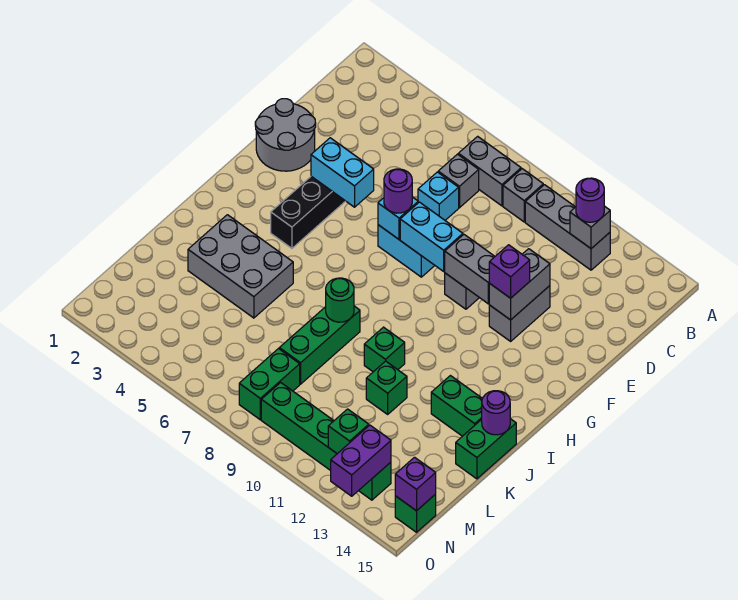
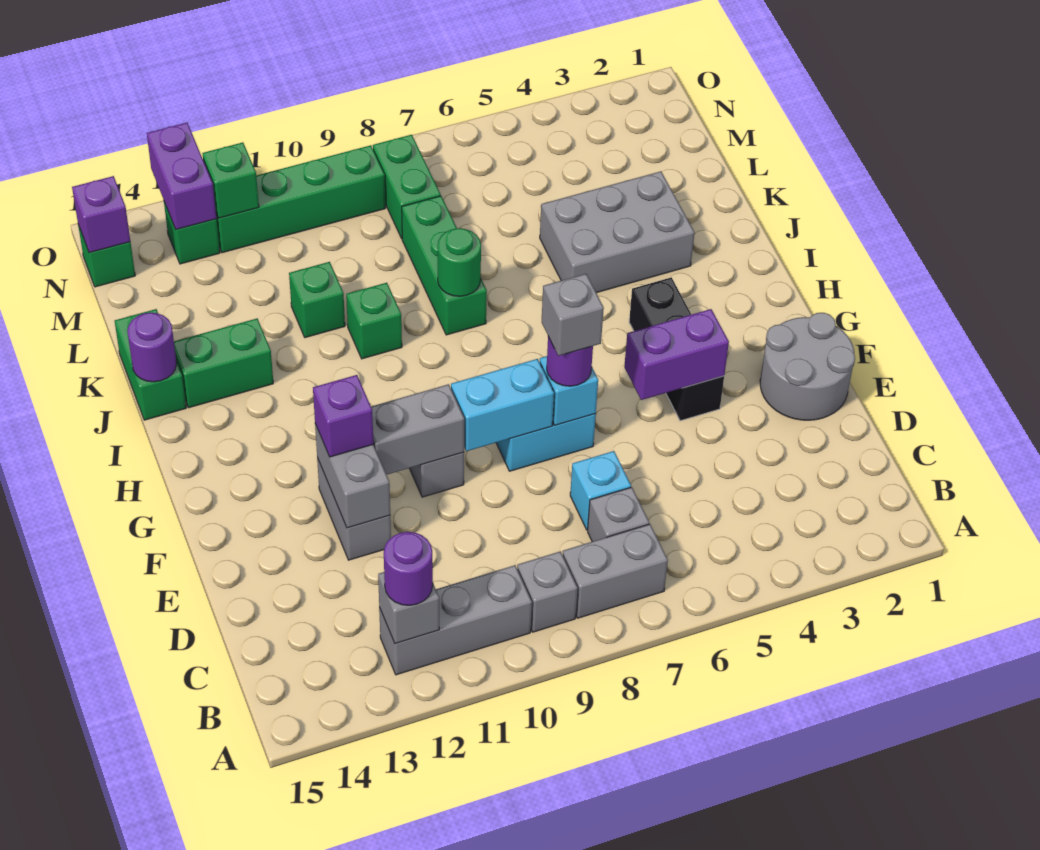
cyan brick F4:F5 level 2 -> purple brick F4:F5 level 2
none -> grey brick F7 level 4

